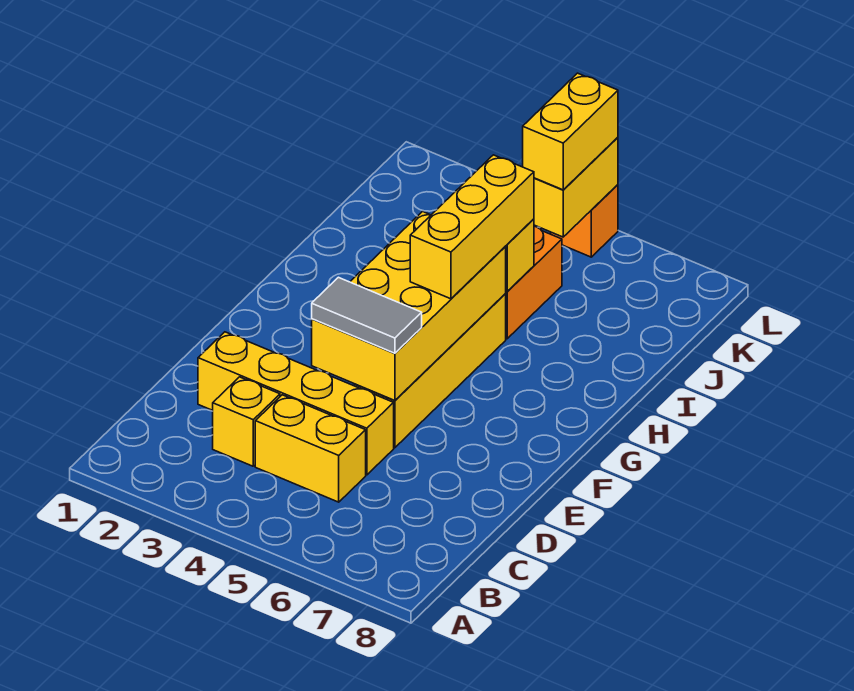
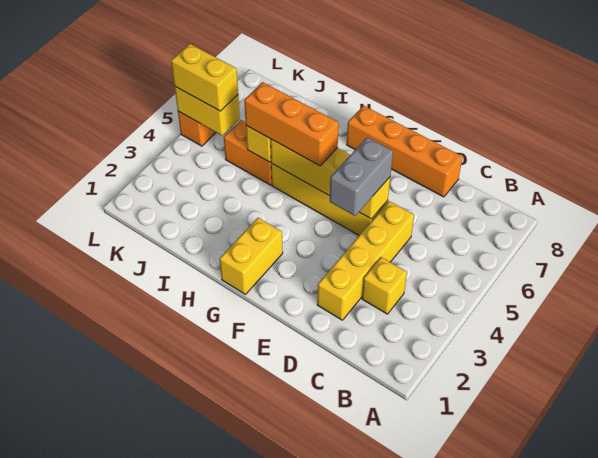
yellow brick C4:C5 level 1 -> yellow brick G1:G2 level 1
none -> orange brick D8:G8 level 1
yellow brick E4:H5 level 2 -> yellow brick E5:H5 level 2
grey tile E4:E5 level 3 -> grey brick E4:E5 level 3
yellow brick G5:I5 level 3 -> orange brick G5:I5 level 3

